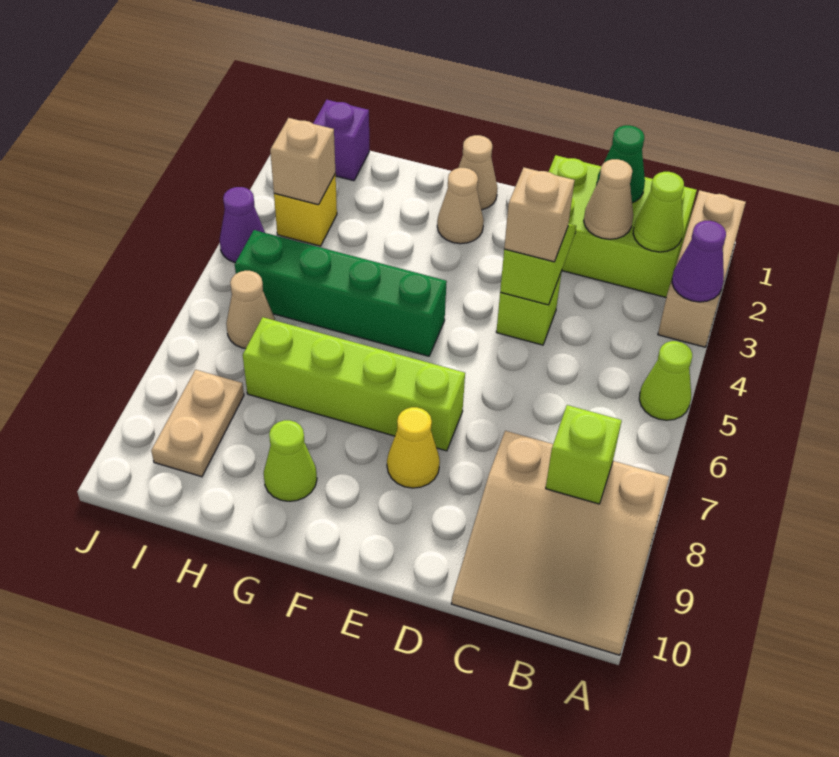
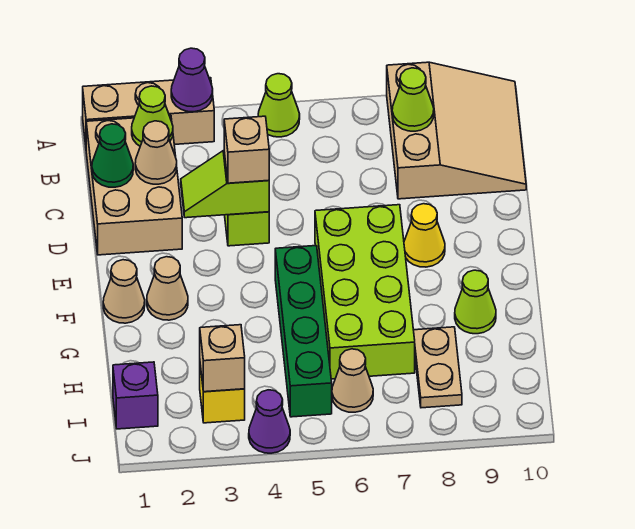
lime brick B1:D2 level 1 -> tan brick B1:D2 level 1
lime brick B8 level 2 -> lime cone B8 level 2
lime brick E7:H7 level 1 -> lime brick E6:H7 level 1
tan plate I8:I9 level 1 -> tan plate H8:I8 level 1

